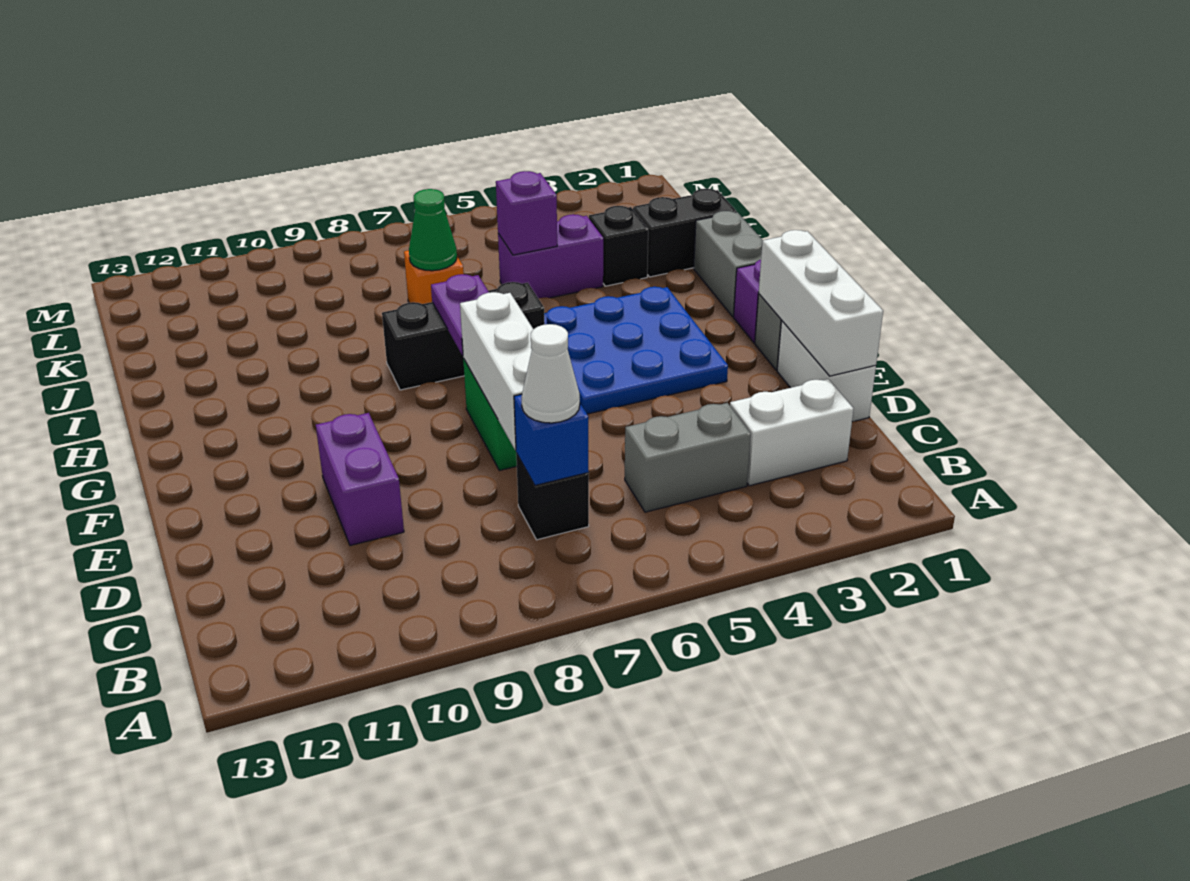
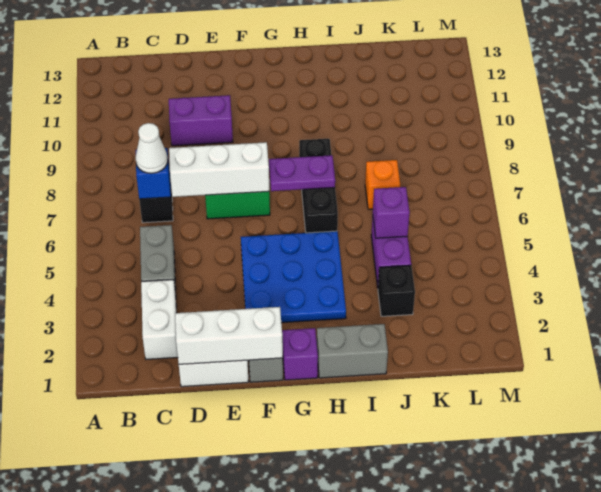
black brick J1:J2 level 1 -> none
green cone J7 level 2 -> none

